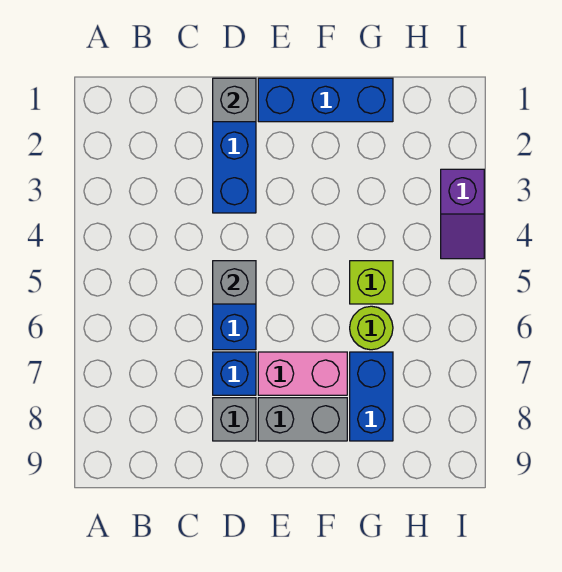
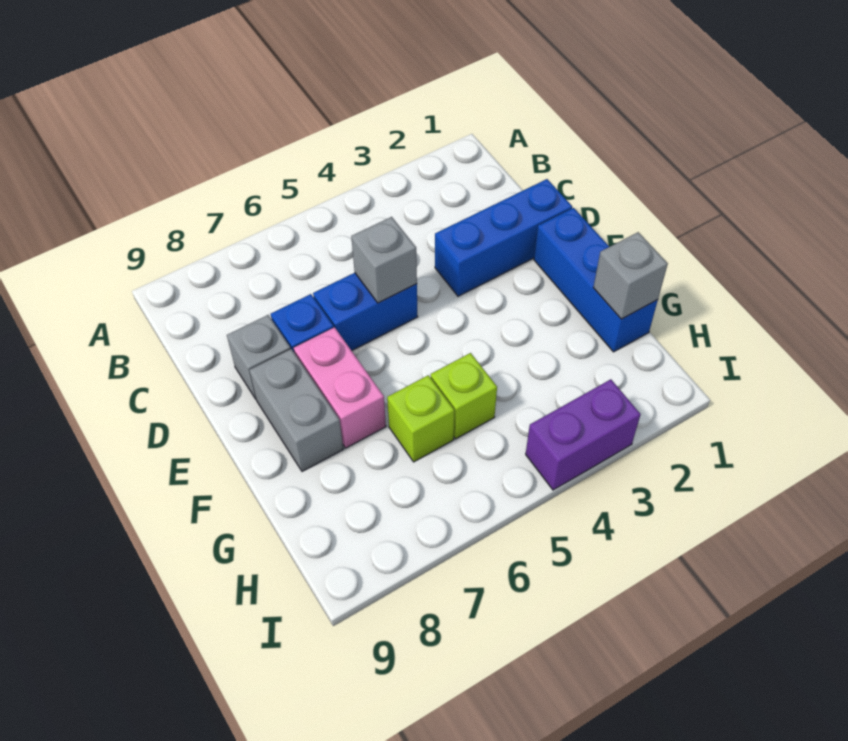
grey brick D1 level 2 -> grey brick G1 level 2
lime round brick G6 level 1 -> lime brick G6 level 1
blue brick G7:G8 level 1 -> none
purple slope I3:I4 level 1 top 3 -> purple brick I3:I4 level 1

